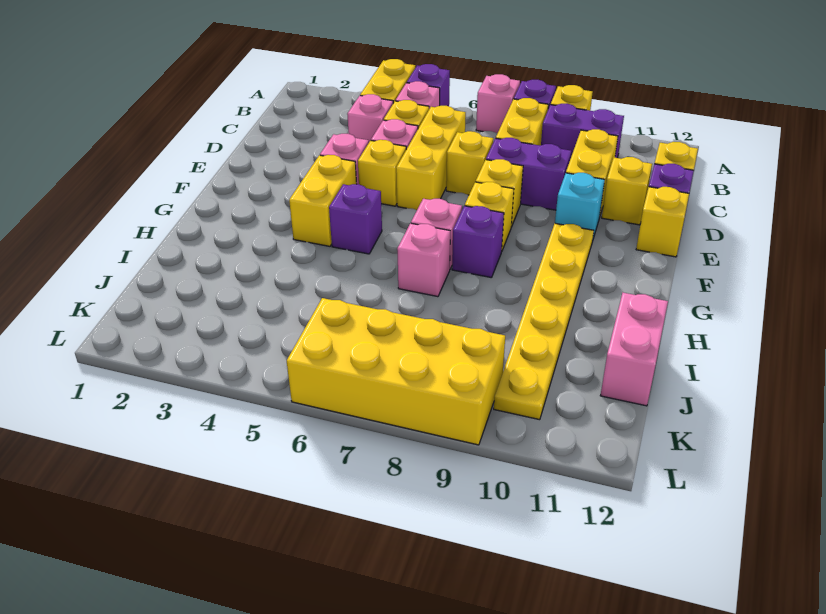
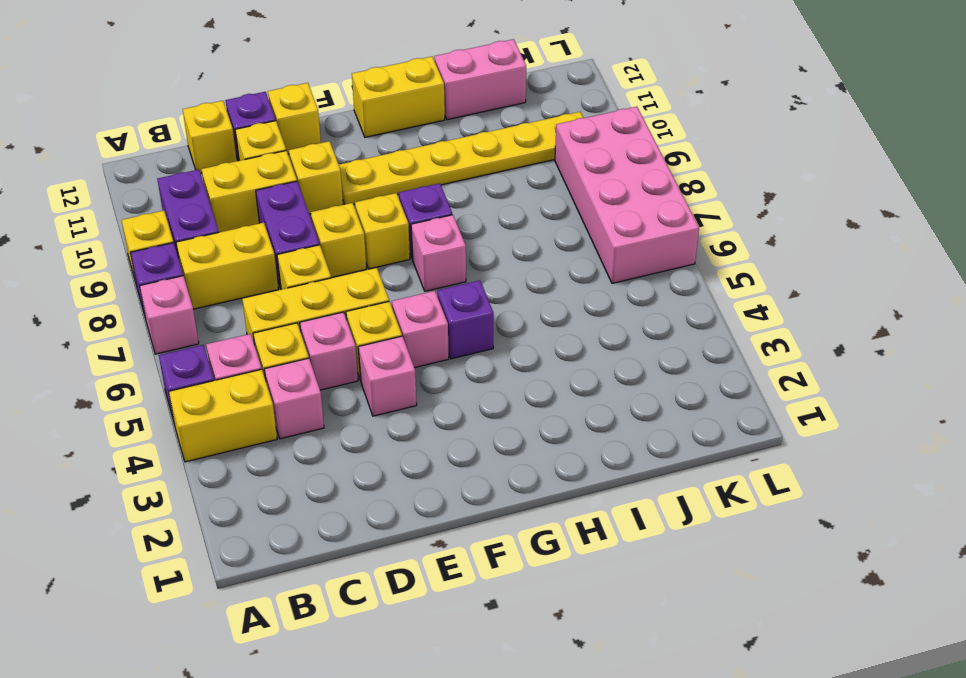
cyan brick E10 level 1 -> yellow brick E10 level 1
yellow brick F4:G4 level 1 -> yellow brick G12:H12 level 1
pink brick H7 level 1 -> pink brick F5 level 1
yellow brick K6:L9 level 1 -> pink brick K6:L9 level 1

